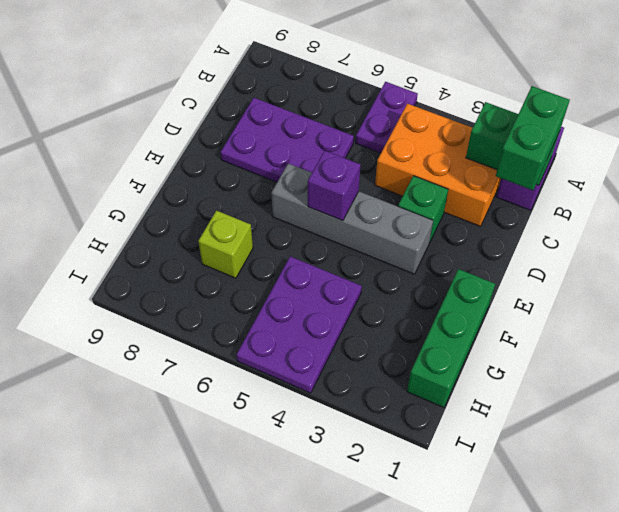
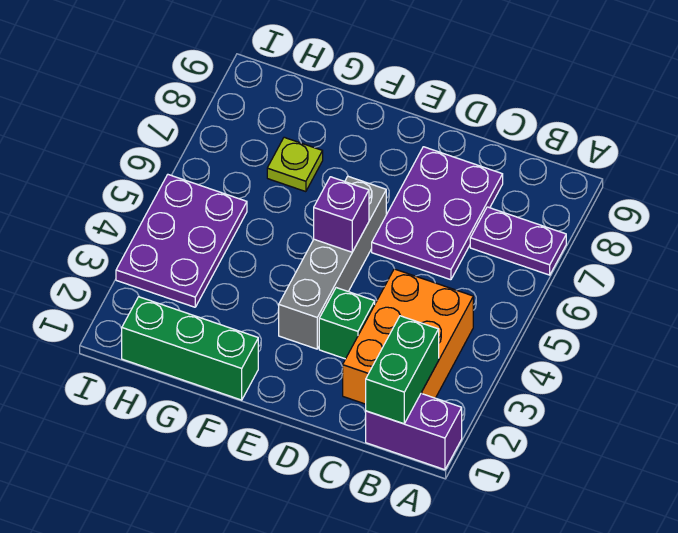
purple plate A5:B5 level 1 -> purple plate A7:B7 level 1
green brick B1:C1 level 3 -> none
purple plate G4:I5 level 1 -> purple plate H3:I5 level 1
lime brick G7 level 1 -> lime plate G7 level 1

